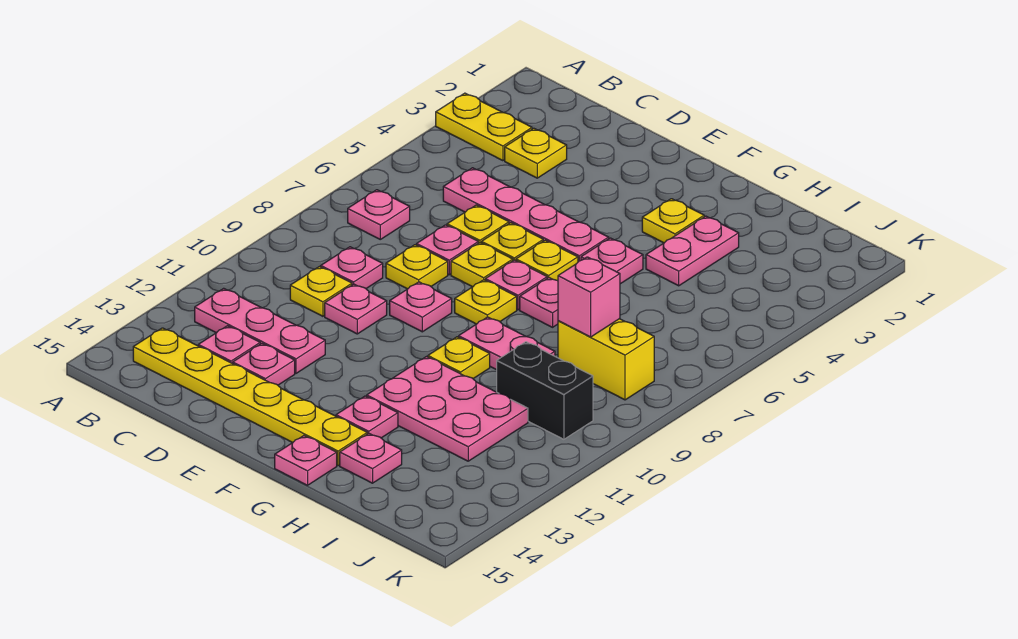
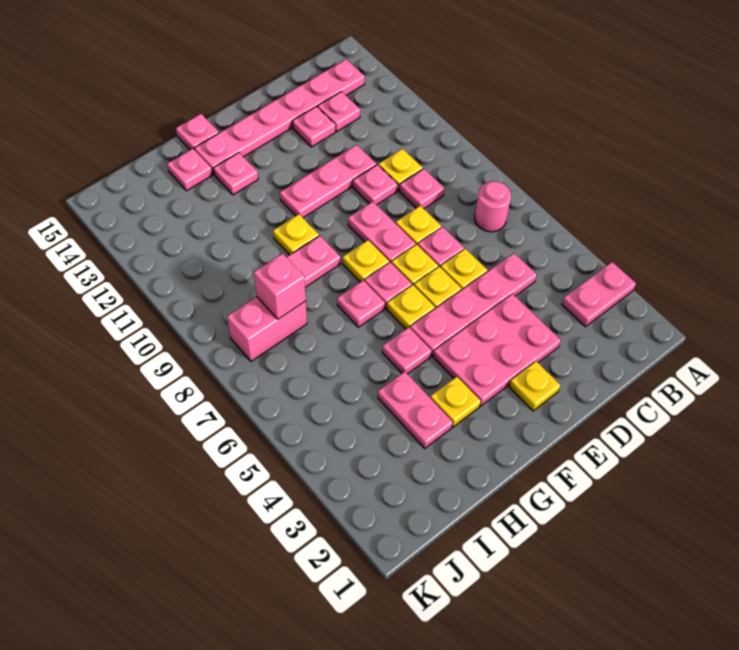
yellow plate A3:B3 level 1 -> pink plate A3:B3 level 1
pink plate B7 level 1 -> pink round brick B7 level 1
pink plate B12:D12 level 1 -> pink plate D11:F11 level 1
yellow plate B14:G14 level 1 -> pink plate B14:G14 level 1
yellow plate C3 level 1 -> yellow plate E2 level 1
pink plate E9 level 1 -> pink plate E8:E9 level 1
pink plate G11:I12 level 1 -> pink plate D3:F4 level 1
yellow brick I8:J8 level 1 -> pink brick I8:J8 level 1
black brick I10:J10 level 1 -> none

